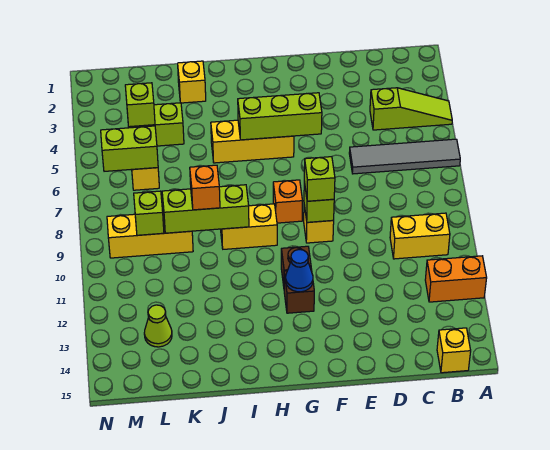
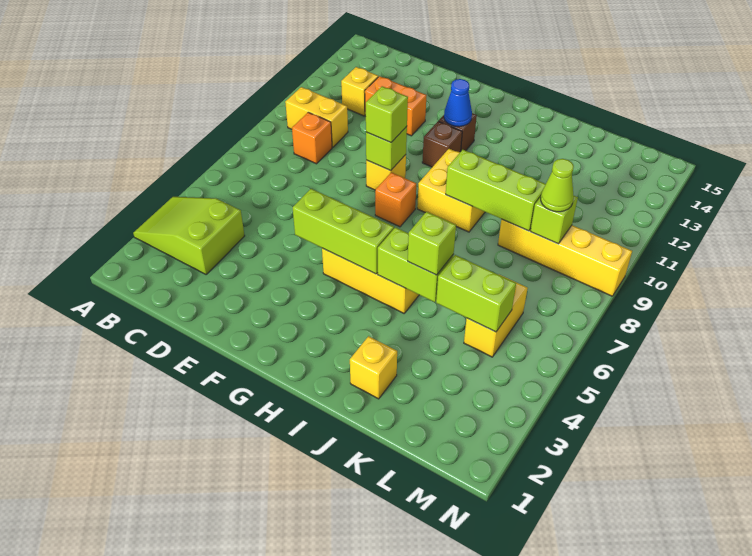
lime slope A4:C4 level 1 top C -> lime slope A3:C4 level 1 top C
grey tile A6:D6 level 1 -> none
orange brick A12:B12 level 1 -> orange brick D12:E12 level 1
yellow brick B15 level 1 -> yellow brick C12 level 1
yellow brick H9:I9 level 1 -> yellow brick H9:I10 level 1
orange brick J9 level 3 -> orange brick C9 level 1
yellow brick K9:M9 level 1 -> yellow brick K9:N9 level 1
lime brick L5 level 3 -> lime brick J5 level 3
lime brick L6:M6 level 2 -> lime brick I5:J5 level 2
lime cone L13 level 1 -> lime cone L9 level 3

